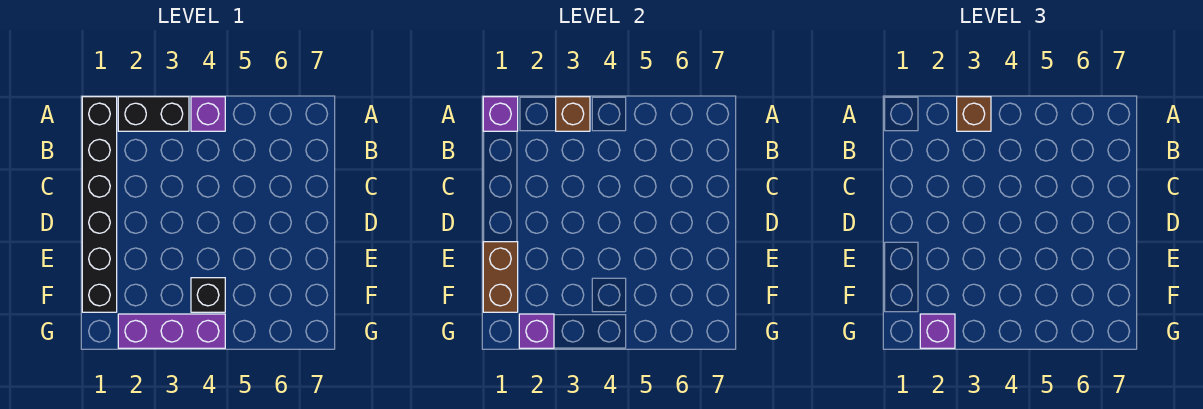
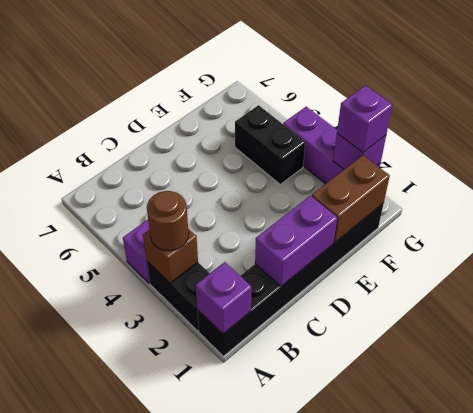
brown brick A3 level 3 -> brown round brick A3 level 3
none -> purple brick C1:D1 level 2
black brick F4 level 1 -> black brick F4:F5 level 1

